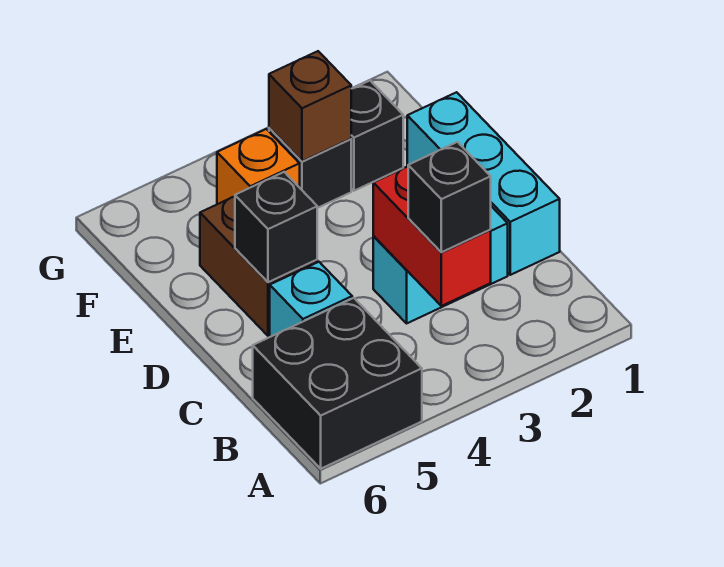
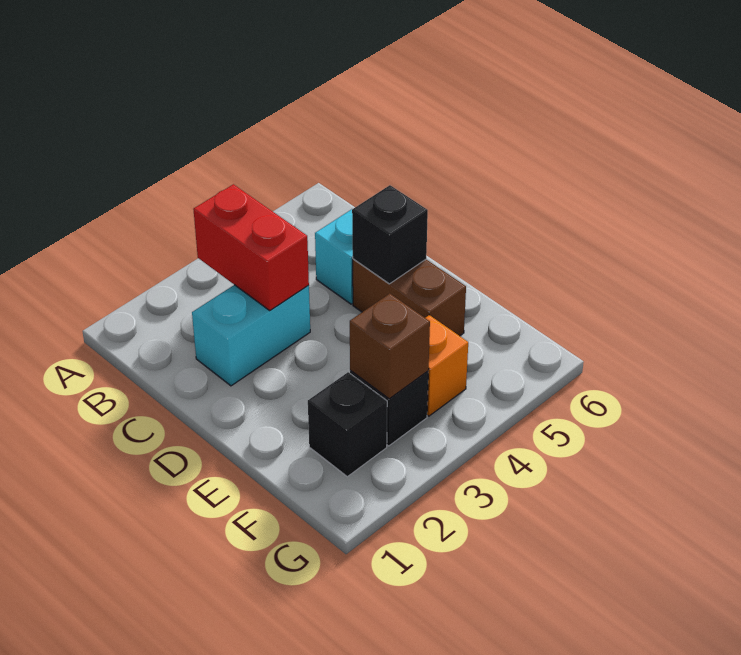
black brick A5:B6 level 1 -> none
black brick B3 level 3 -> none
cyan brick C1:E1 level 1 -> none

